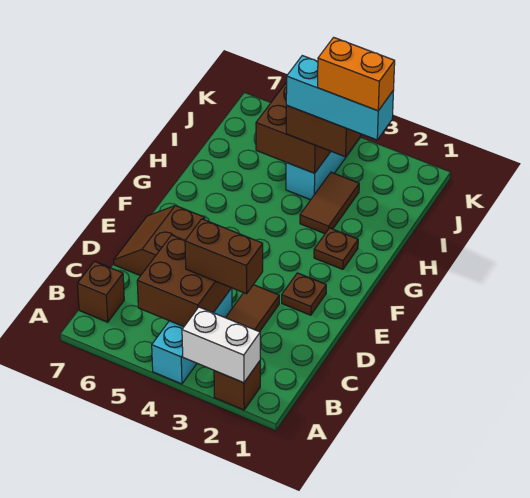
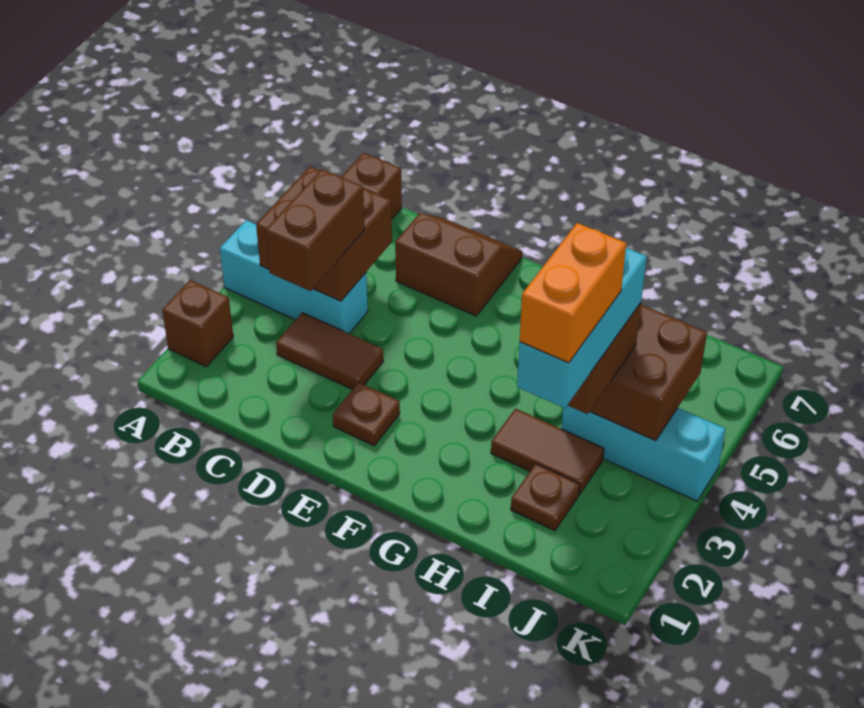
white brick A2:A3 level 2 -> none
brown plate G2 level 1 -> brown plate I2 level 1

